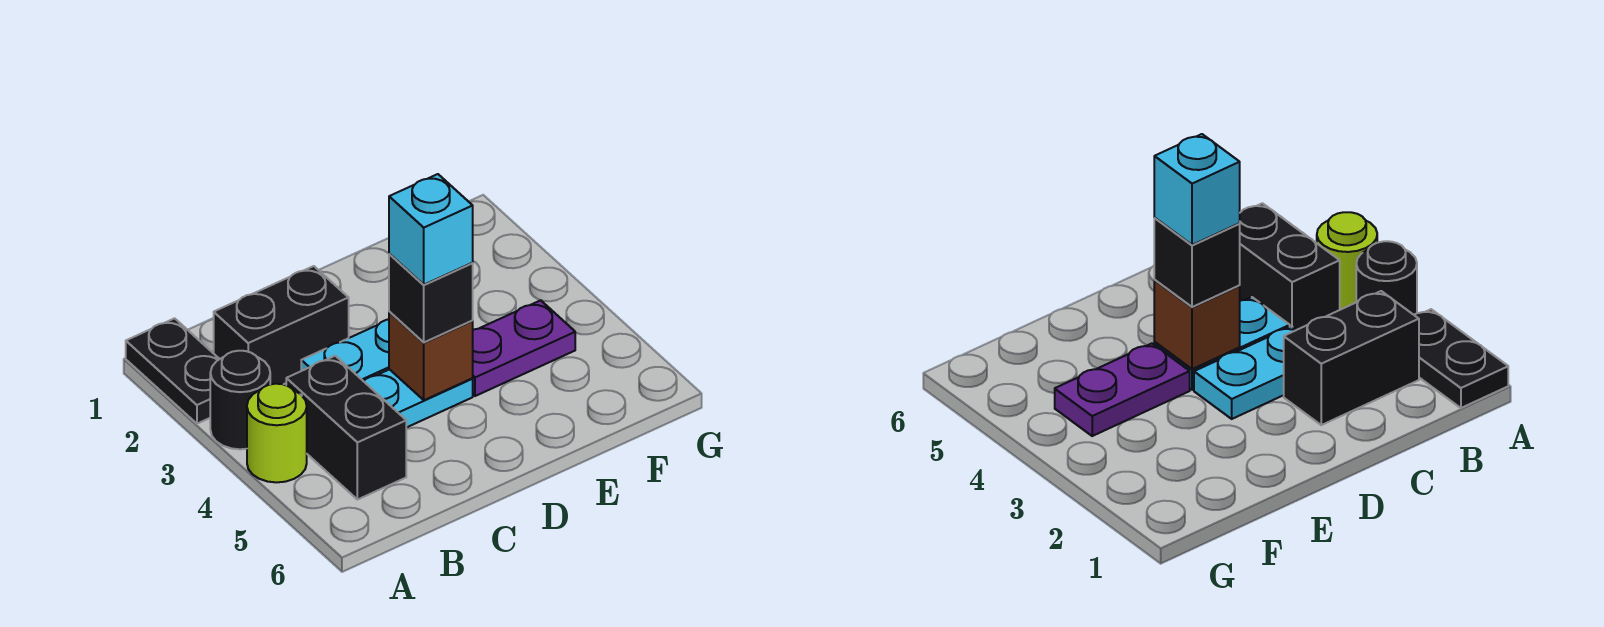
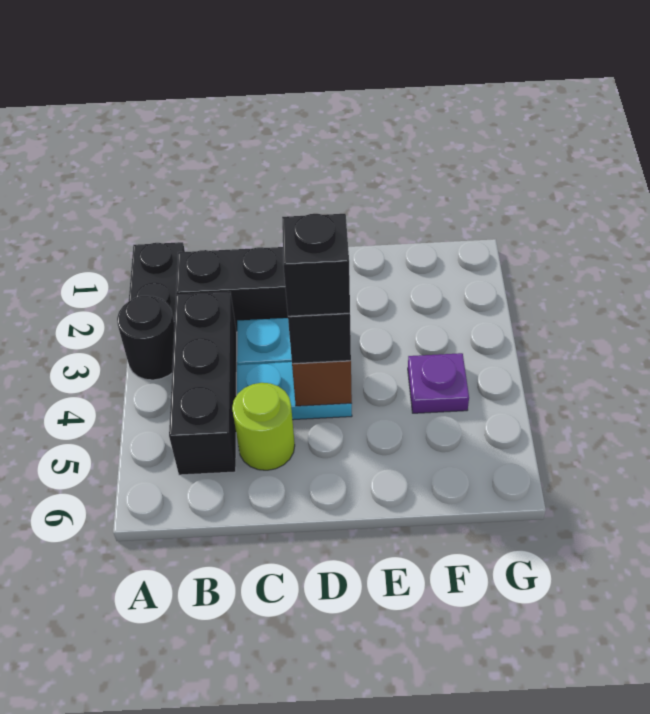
lime round brick A4 level 1 -> lime round brick C5 level 1
black brick B4:B5 level 1 -> black brick B3:B5 level 1
cyan brick D4 level 4 -> black brick D4 level 4
purple plate E4:F4 level 1 -> purple plate F4 level 1

